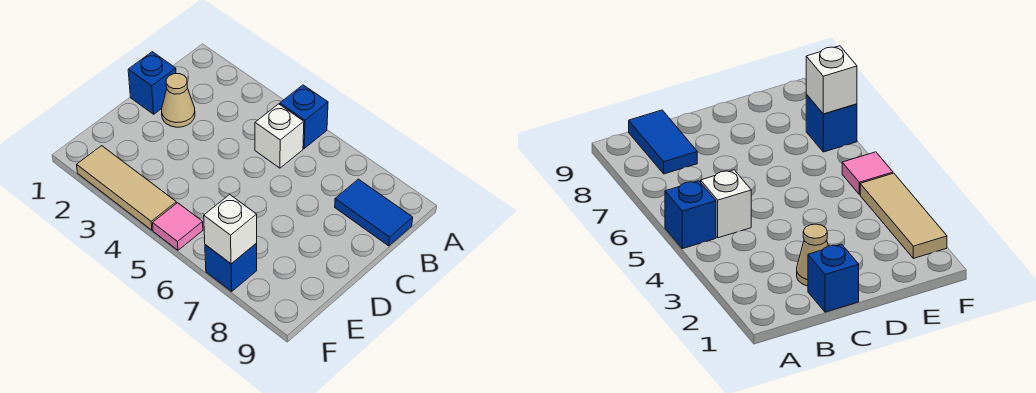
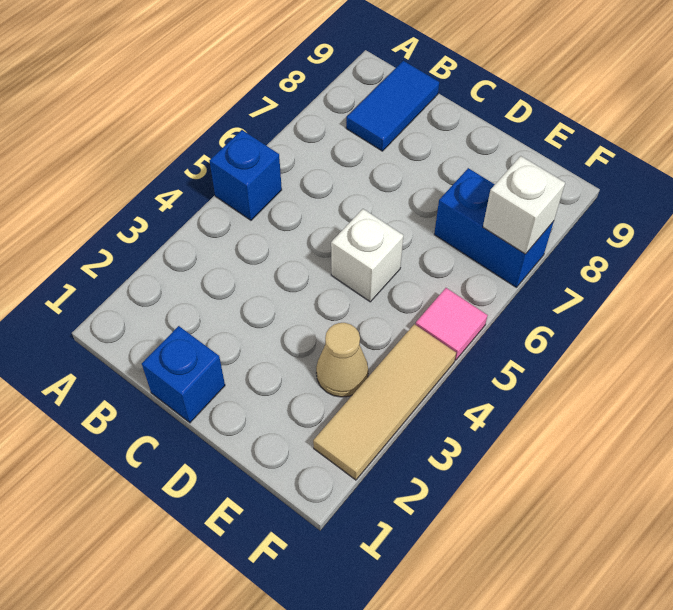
white brick B5 level 1 -> white brick D5 level 1
tan cone C2 level 1 -> tan cone E3 level 1
blue brick F7 level 1 -> blue brick E7:F7 level 1

